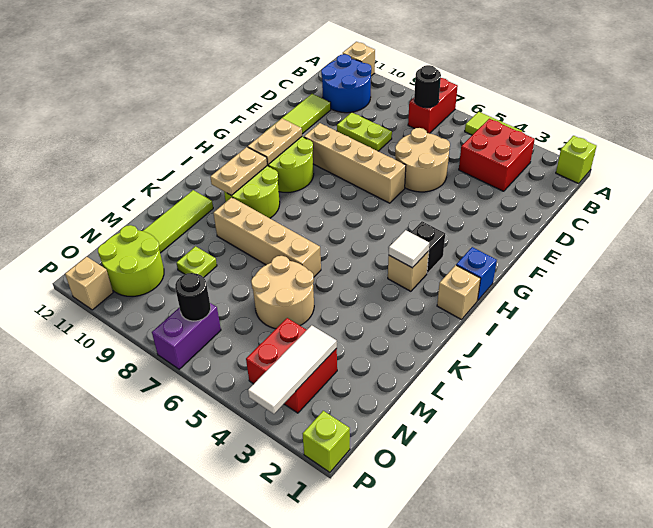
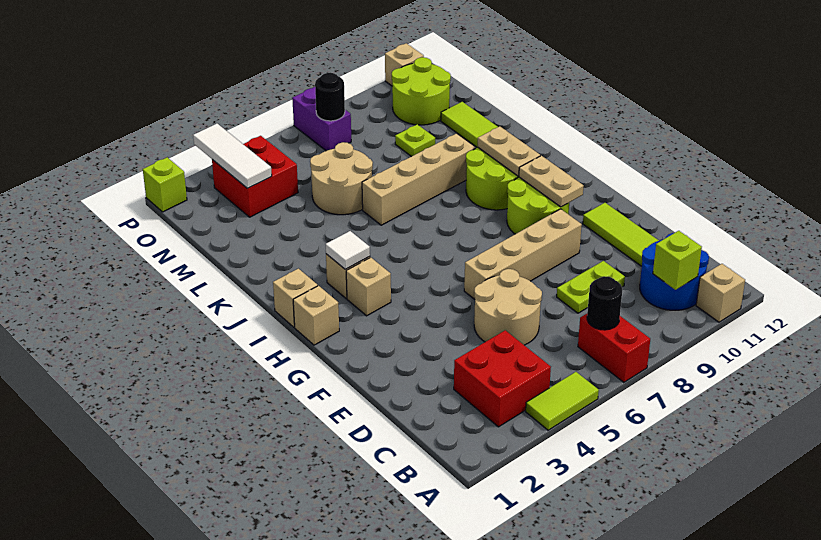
lime brick A1 level 1 -> lime brick B10 level 2
blue brick H1 level 1 -> tan brick H1 level 1
black brick H3 level 1 -> tan brick H3 level 1

